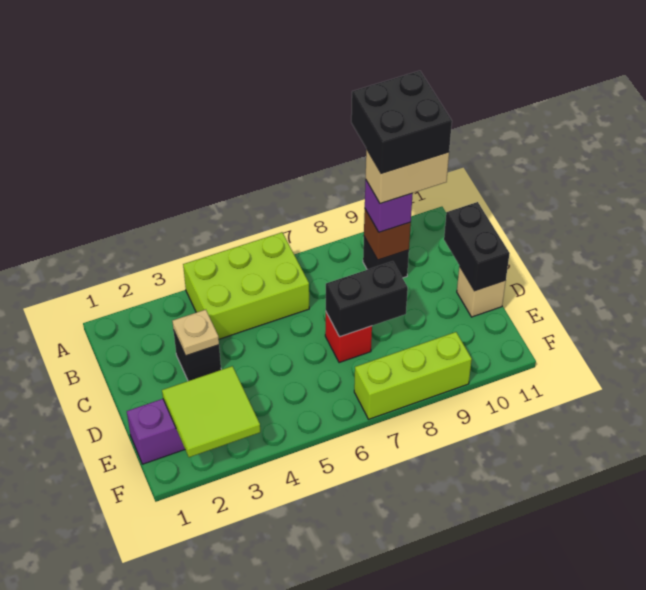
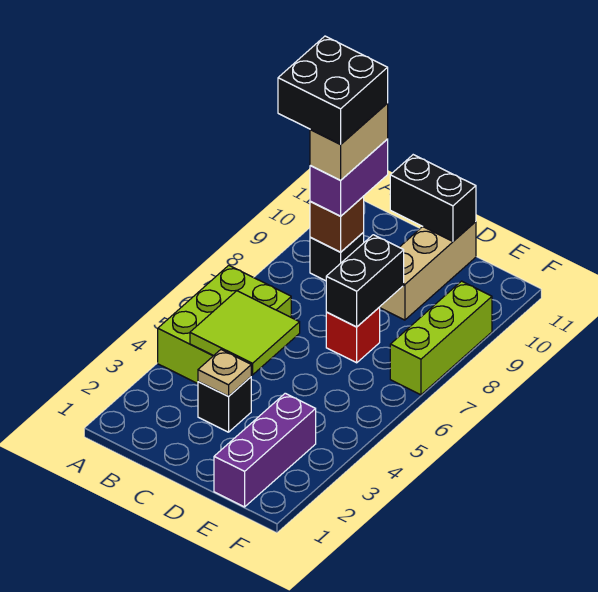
purple brick B9 level 3 -> purple brick B9:B10 level 3
tan brick D11 level 1 -> tan brick D9:D11 level 1
lime tile E2:F3 level 2 -> lime tile B4:C5 level 2

